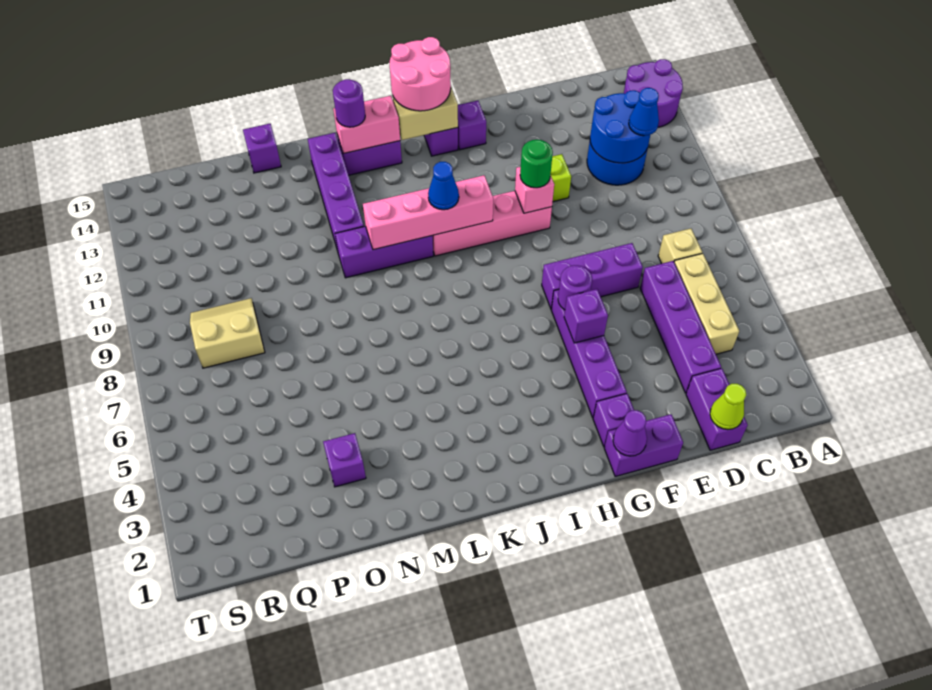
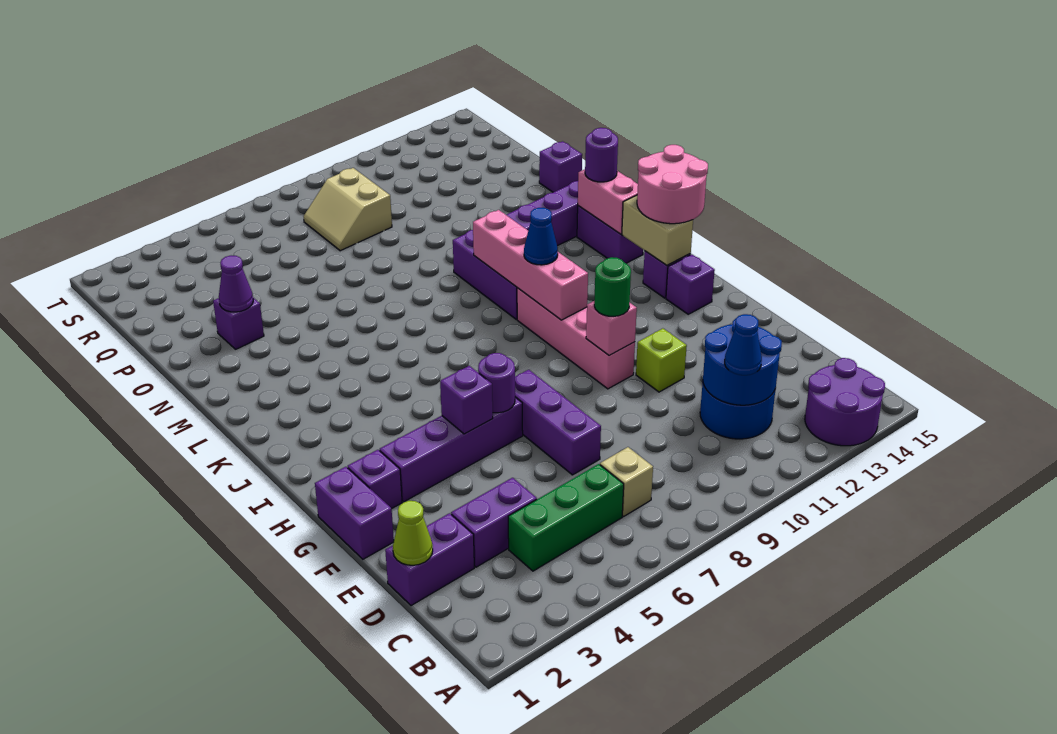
tan brick C4:C6 level 1 -> green brick C4:C6 level 1
purple brick D3:D6 level 1 -> purple brick D3:D4 level 1
purple cone G1 level 2 -> purple cone O3 level 2
tan slope Q8:R9 level 1 top 8 -> tan slope Q8:R9 level 1 top 9

